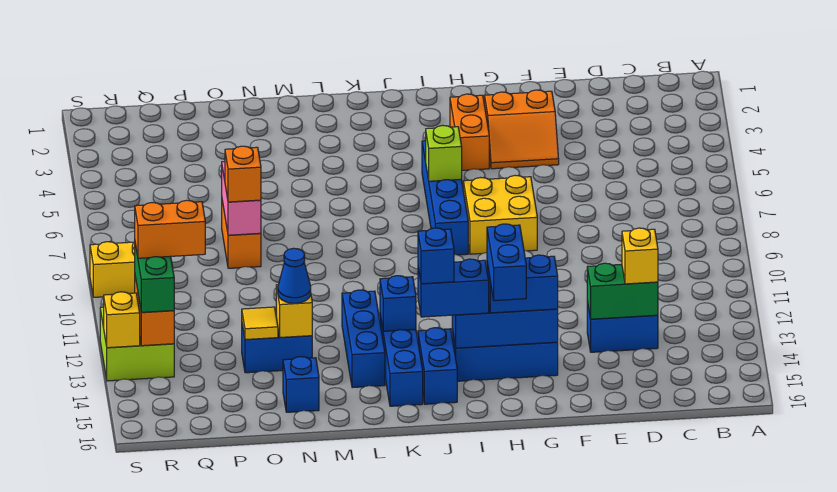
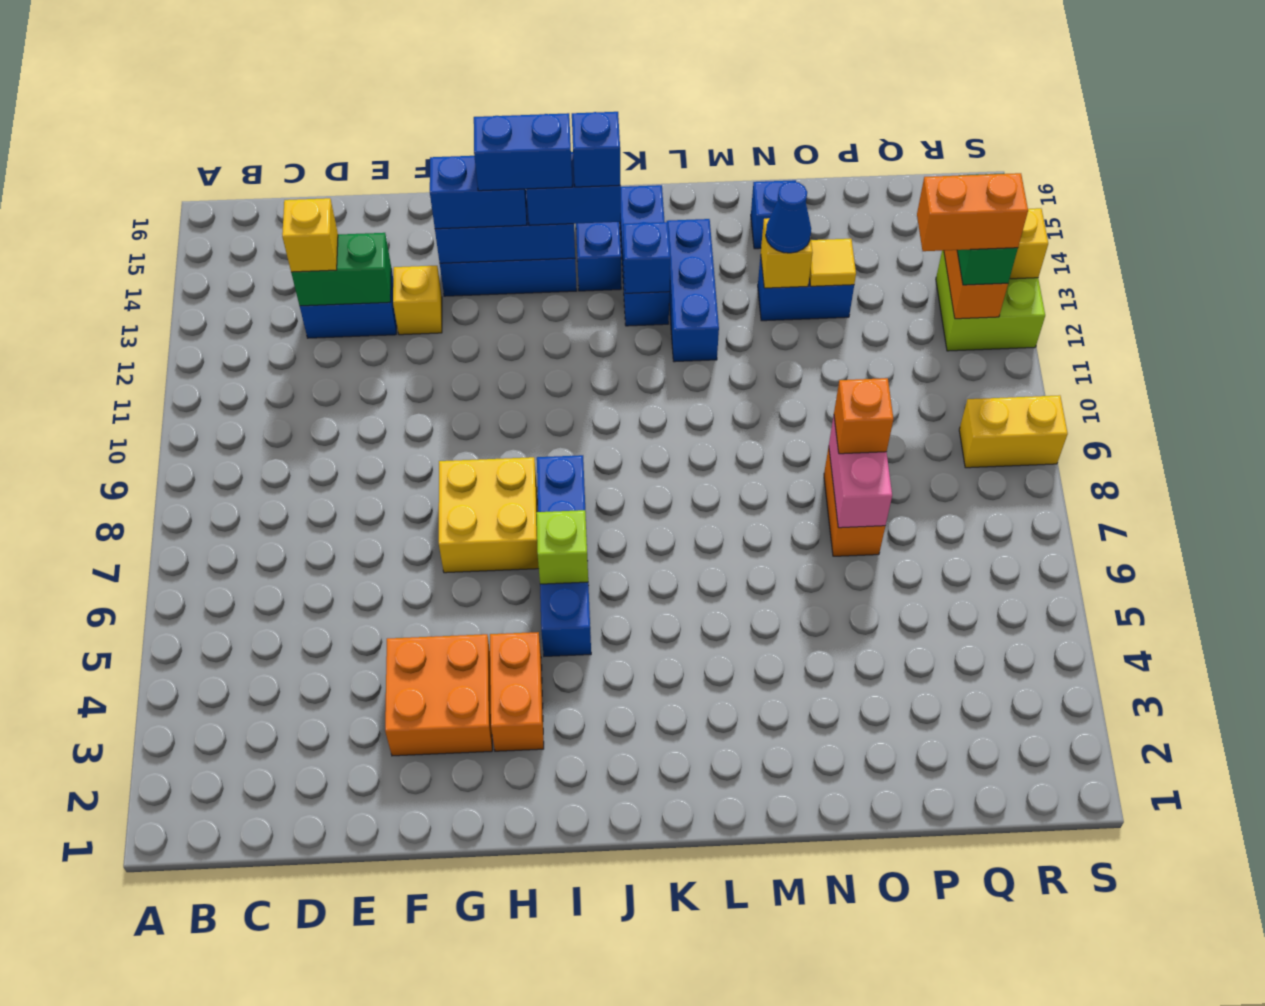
orange slope F3:G4 level 1 top 3 -> orange brick F3:G4 level 1
none -> yellow brick F13 level 1
blue brick H14:H15 level 4 -> blue brick H14:I14 level 4

